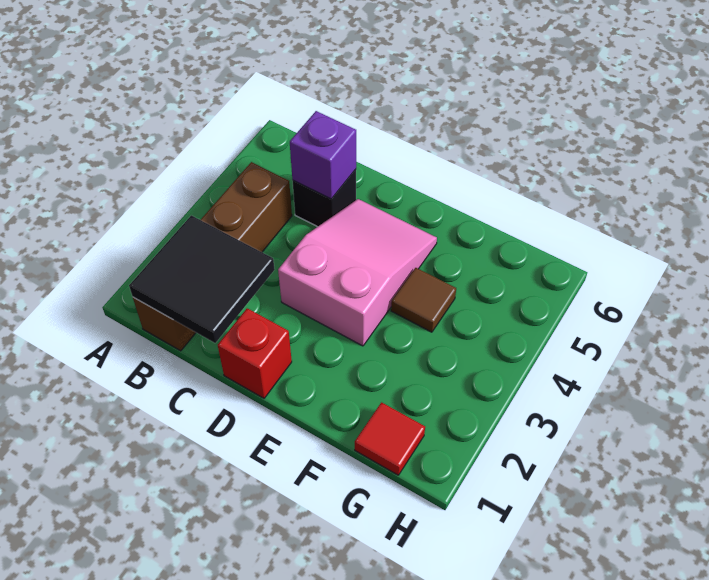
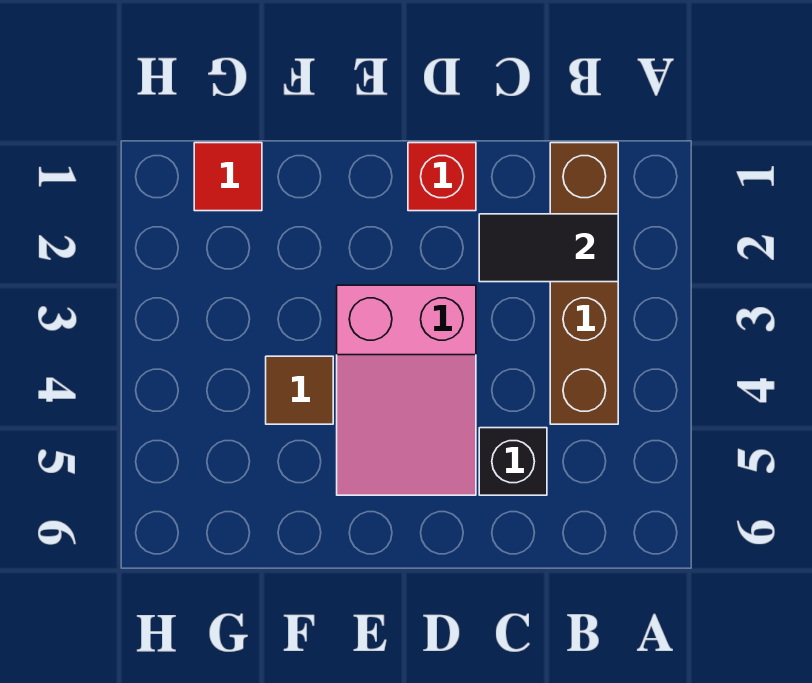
black tile B1:C2 level 2 -> black tile B2:C2 level 2
purple brick C5 level 2 -> none

